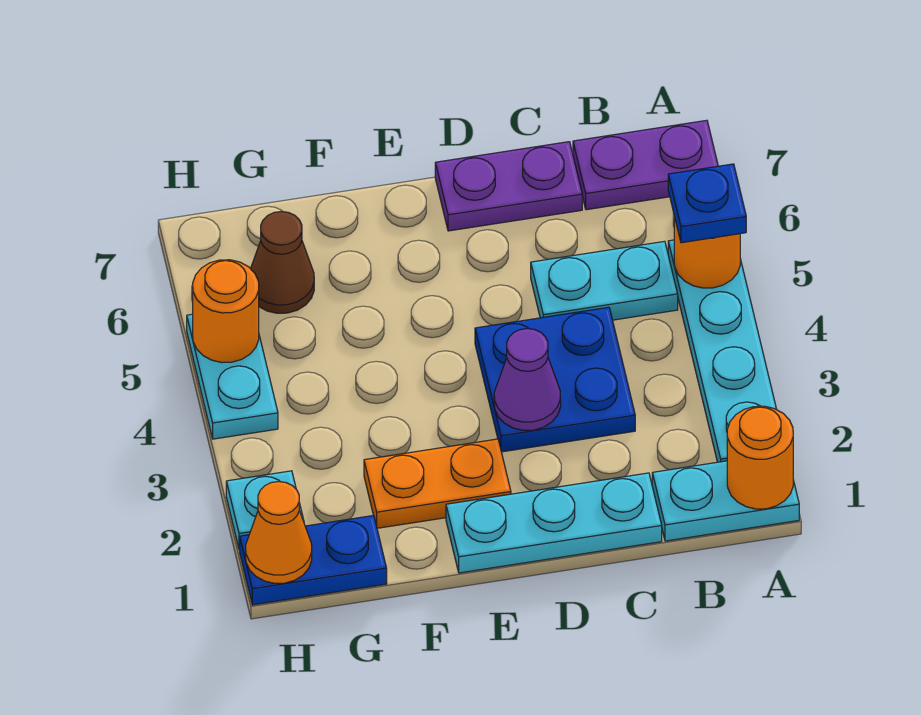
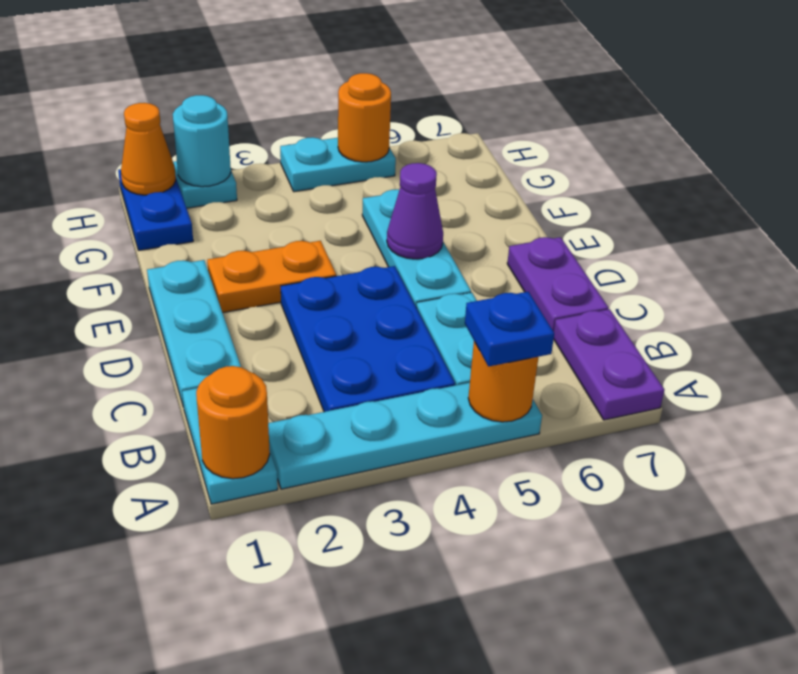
blue plate C3:D4 level 1 -> blue plate B3:D4 level 1
purple cone D3 level 2 -> purple cone E5 level 2
none -> cyan plate D5:F5 level 1
orange plate E2:F2 level 1 -> orange plate E2:E3 level 1
brown cone G6 level 1 -> none
none -> cyan round brick H2 level 2

